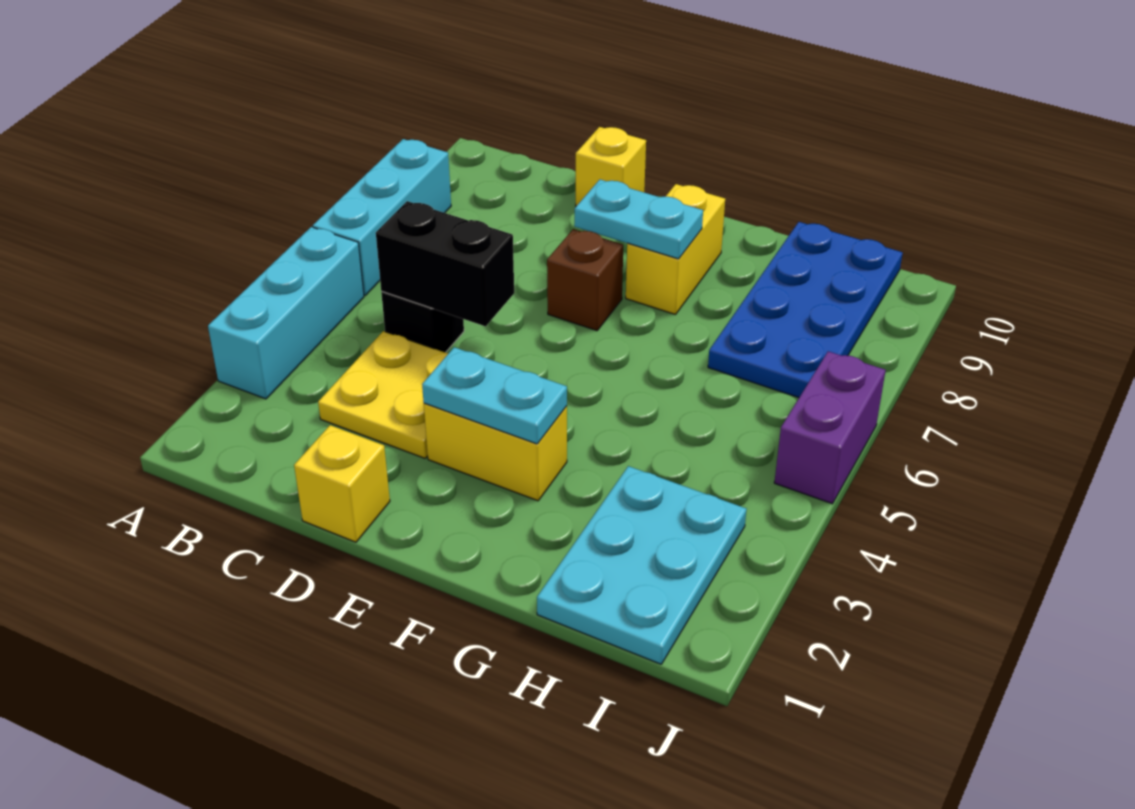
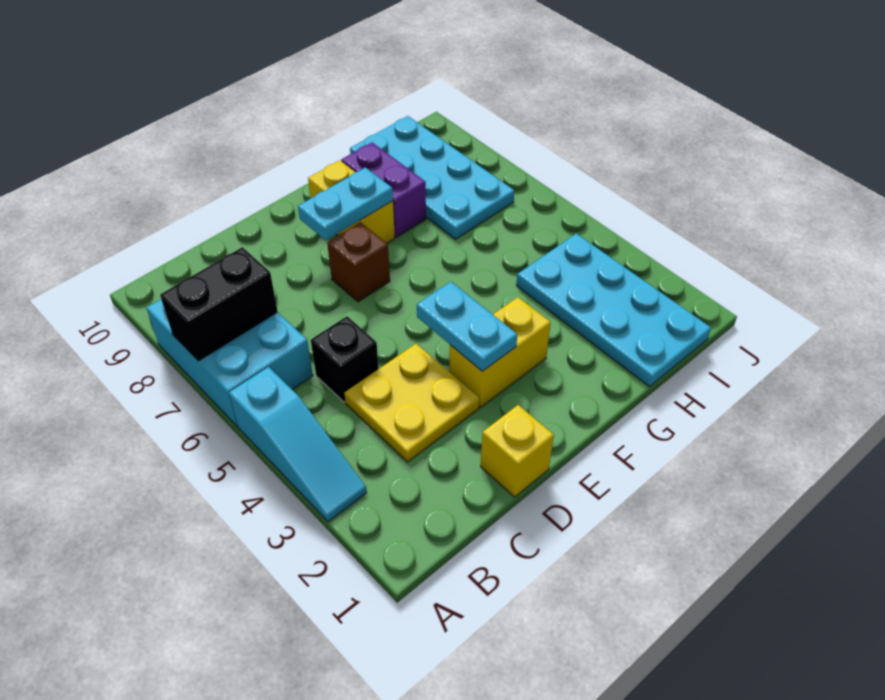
cyan brick A3:A5 level 1 -> cyan slope A3:A5 level 1 top 5
cyan brick A6:A8 level 1 -> cyan brick A6:B8 level 1
black brick C5:D5 level 2 -> black brick A7:B7 level 2
yellow brick D10 level 1 -> none
cyan plate E3:F3 level 2 -> cyan plate E3:E4 level 2
cyan plate H1:I3 level 1 -> cyan plate H1:I4 level 1
blue plate H7:I10 level 1 -> cyan plate H7:I10 level 1
purple brick J5:J6 level 1 -> purple brick G8:G9 level 1

